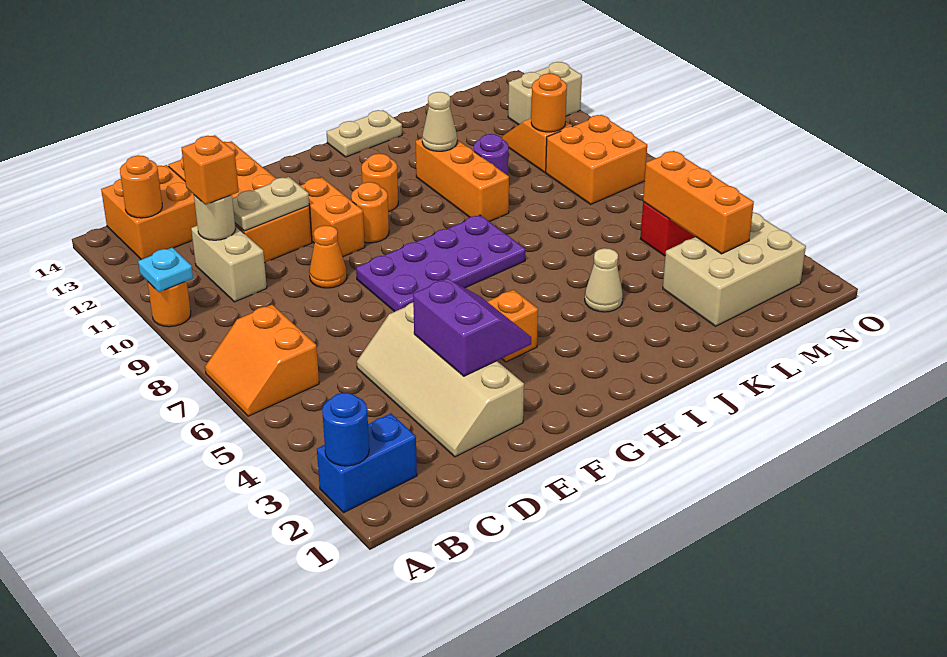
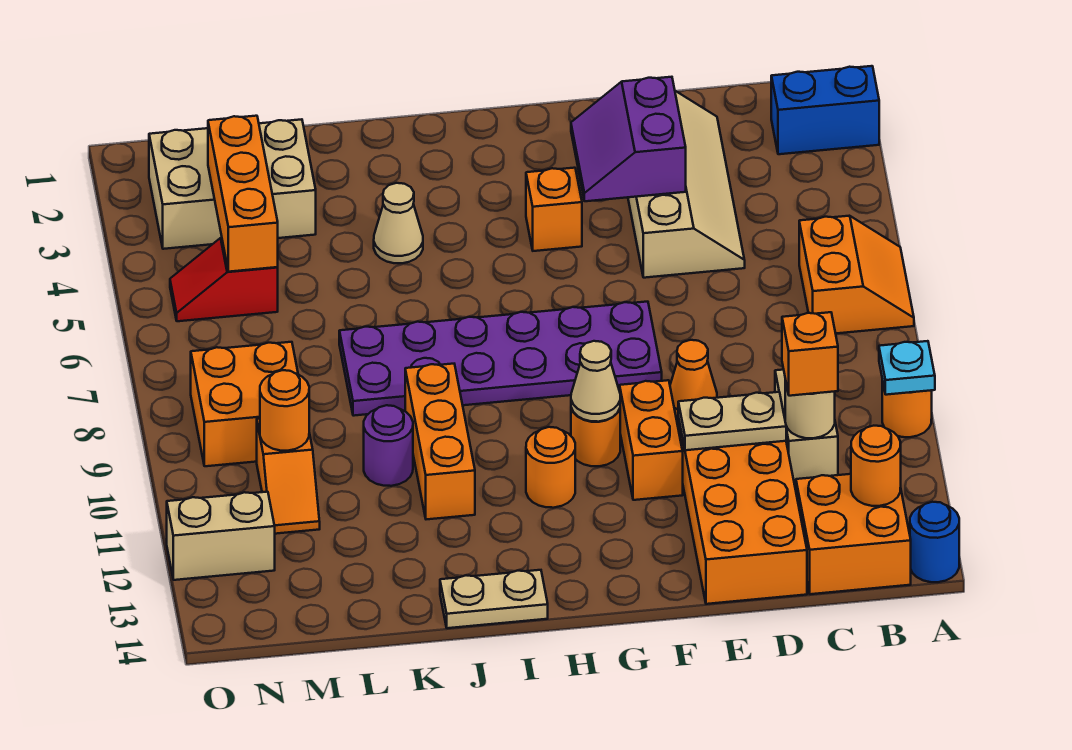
blue round brick A2 level 2 -> blue round brick A14 level 1
purple plate F7:I8 level 1 -> purple plate F7:K8 level 1
tan cone J11 level 2 -> tan cone G10 level 2

